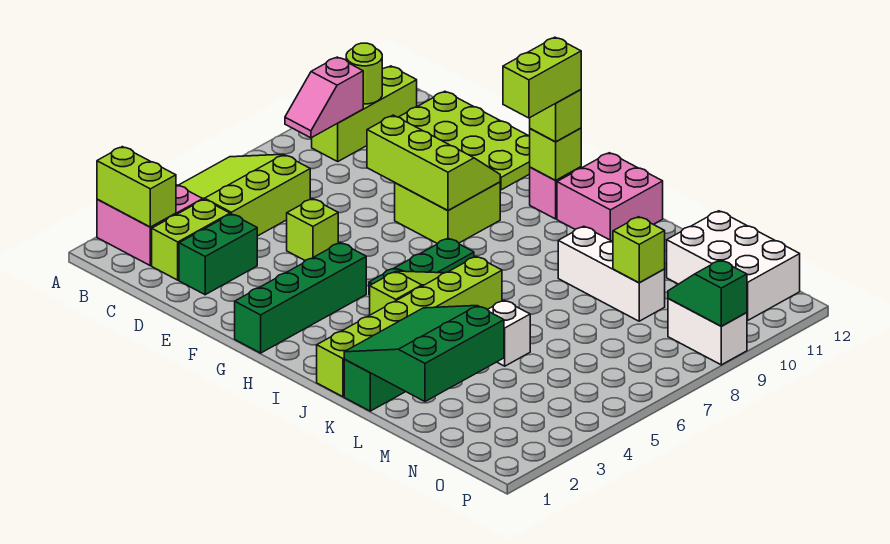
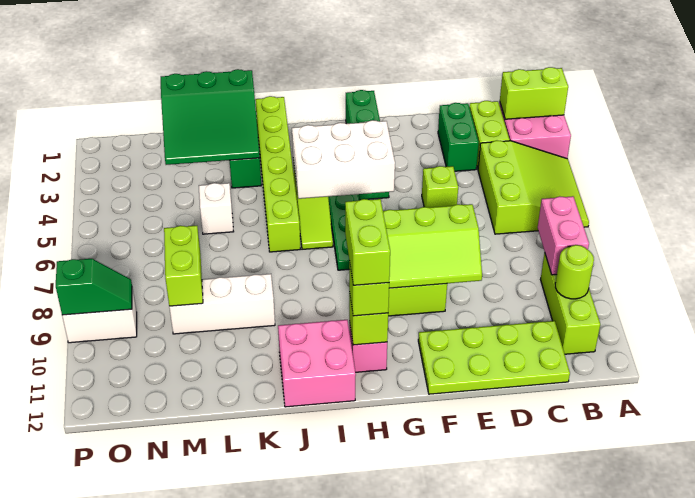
pink slope B8:B9 level 2 top 9 -> pink brick B8:B9 level 2
green slope K1:M3 level 2 top M -> green slope K1:M3 level 2 top 1
lime brick M9 level 2 -> lime brick M8:M9 level 2
white brick M11:O12 level 1 -> white brick G4:I5 level 2

